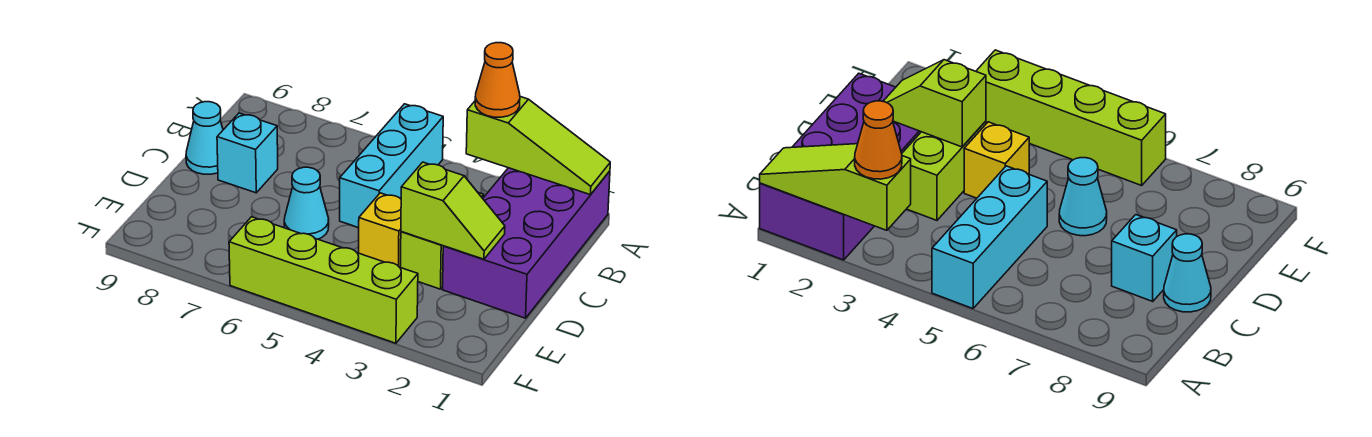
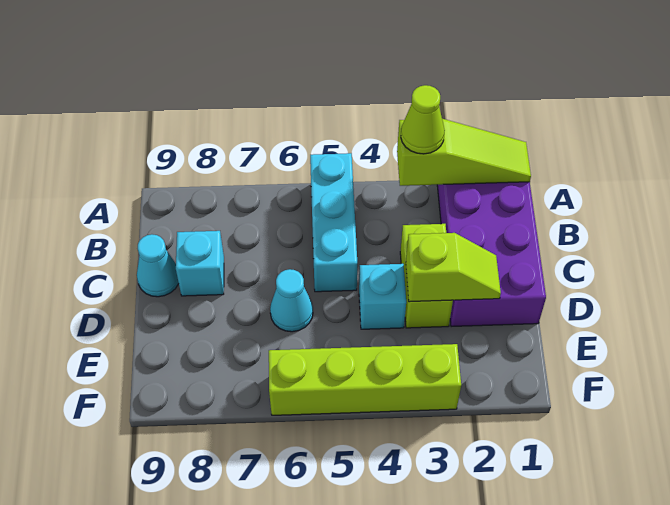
orange cone A3 level 3 -> lime cone A3 level 3
yellow brick D4 level 1 -> cyan brick D4 level 1

